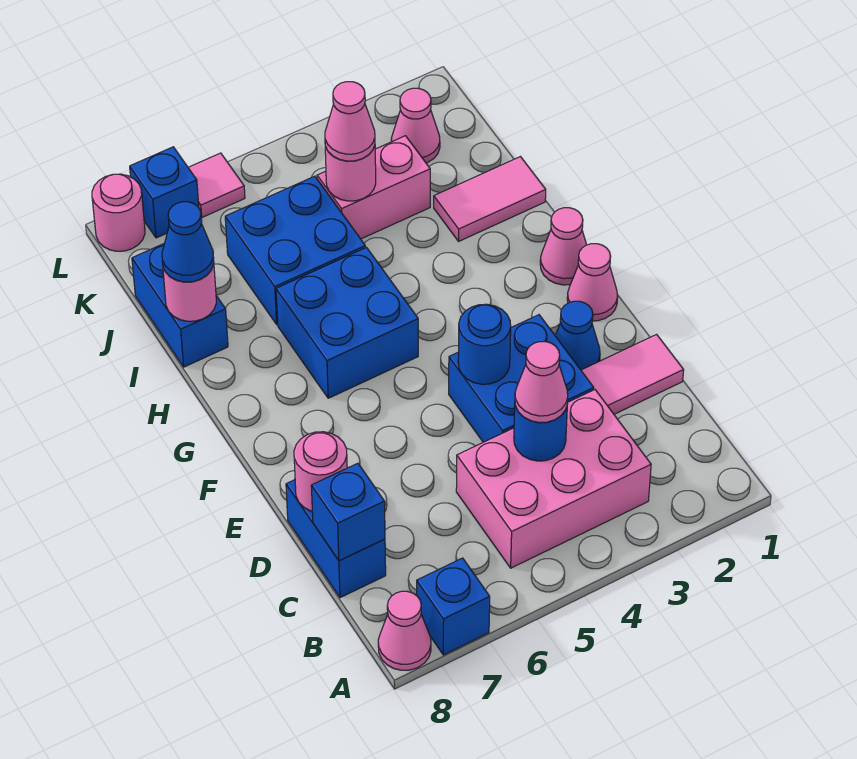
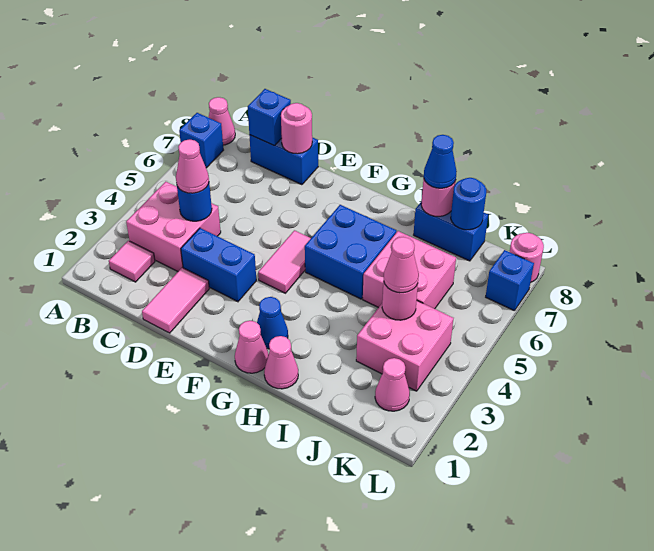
pink brick B3:C5 level 1 -> pink brick B3:C4 level 1
blue brick D3:E4 level 1 -> blue brick D3:E3 level 1
blue cone E2 level 1 -> blue cone G2 level 1
blue round brick E4 level 2 -> blue round brick J8 level 2
pink cone F1 level 1 -> pink cone H1 level 1
pink tile I1:I2 level 1 -> pink tile F4:F5 level 1
blue brick I5:J6 level 1 -> pink brick I5:J6 level 1
pink brick J3:J4 level 1 -> pink brick J3:K4 level 1
pink tile L6 level 1 -> pink tile B2 level 1

